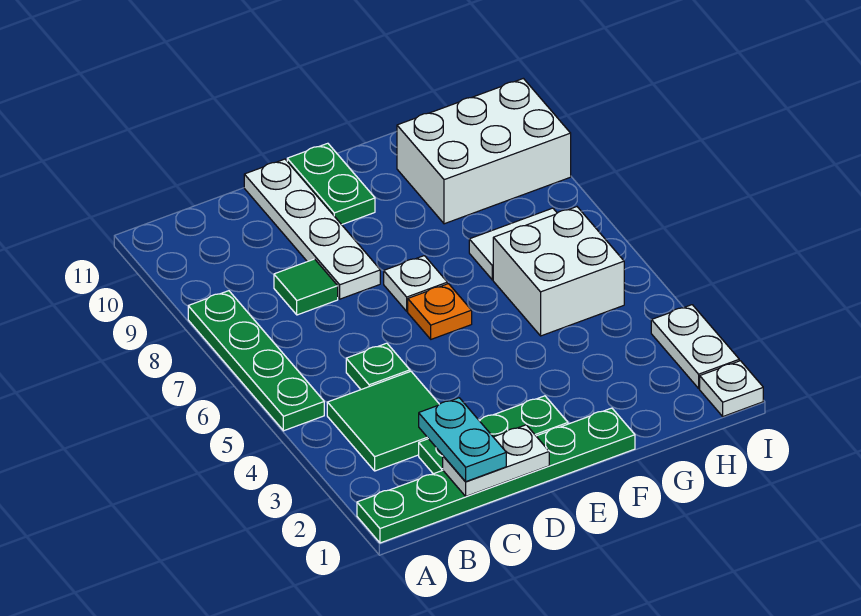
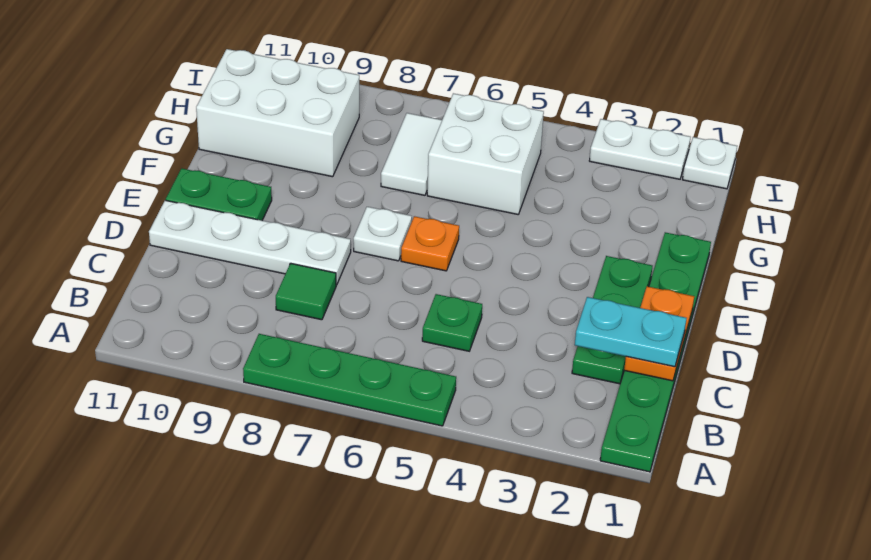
green tile B3:C4 level 1 -> none
white plate C1:D1 level 2 -> orange plate C1:D1 level 2
white brick G9:I10 level 1 -> white brick G9:H11 level 1

